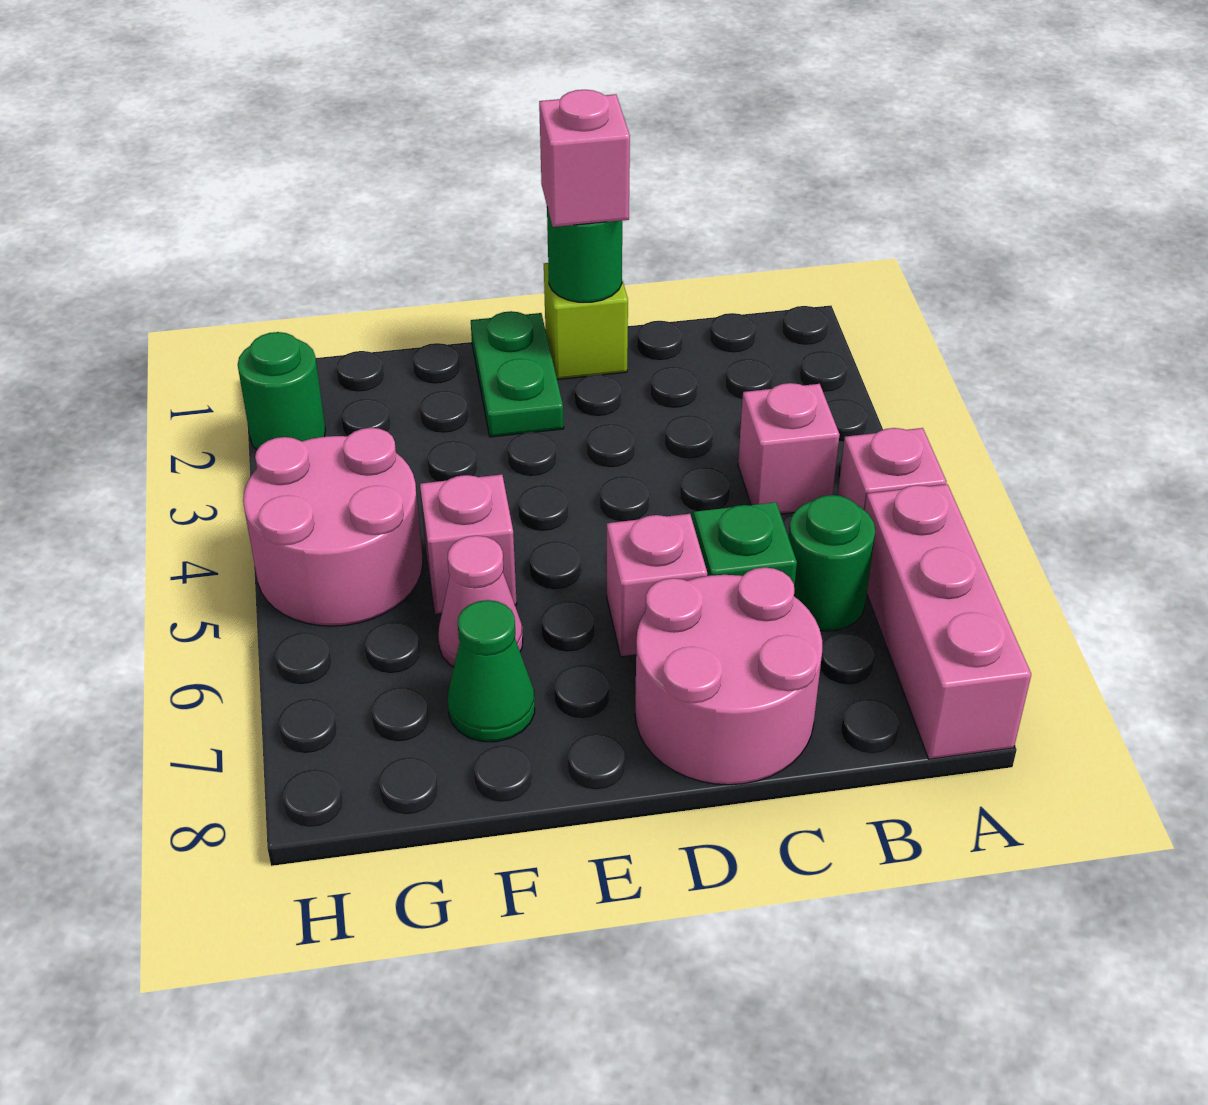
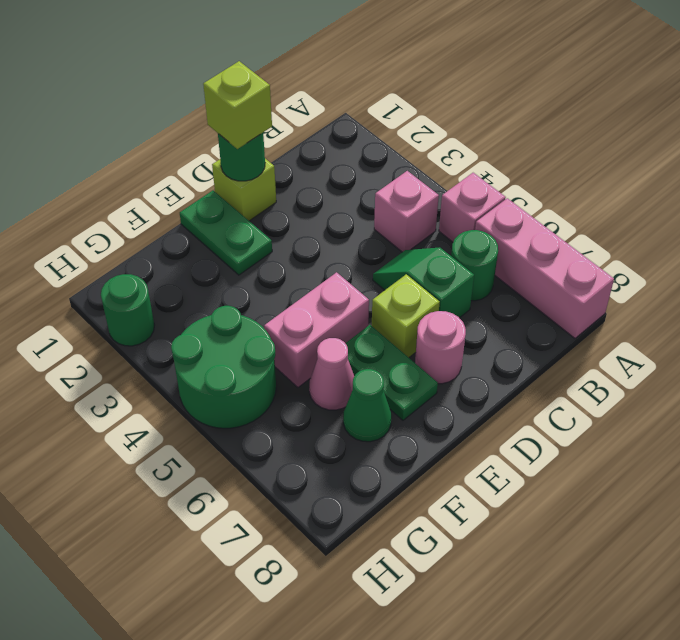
pink round brick C7:D8 level 1 -> pink round brick D7 level 1
pink brick D1 level 3 -> lime brick D1 level 3
pink brick D6 level 1 -> lime brick D6 level 1
none -> green plate E6:E7 level 1
pink brick F5 level 1 -> pink brick E5:F5 level 1
pink round brick G4:H5 level 1 -> green round brick G4:H5 level 1

